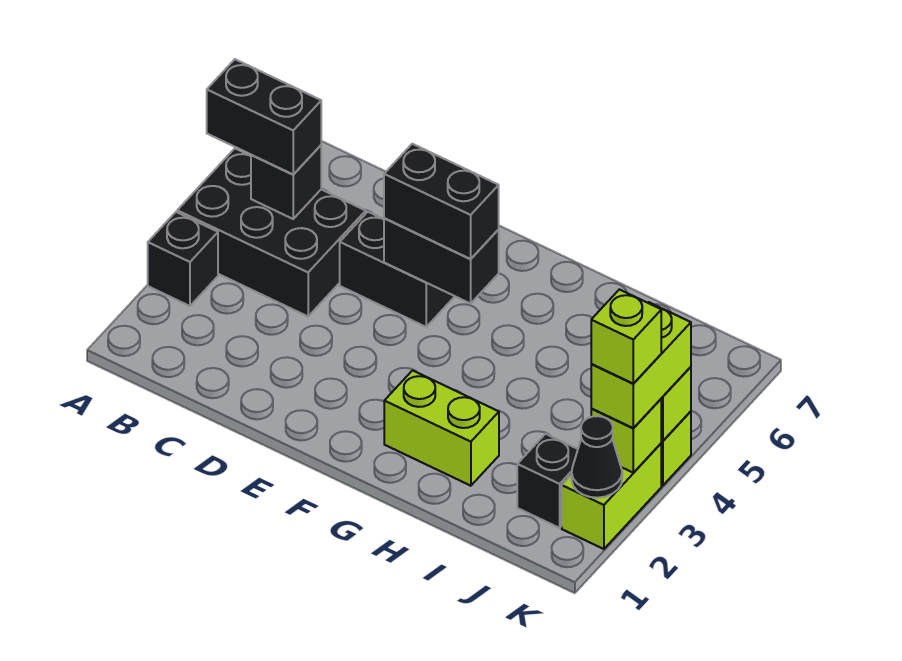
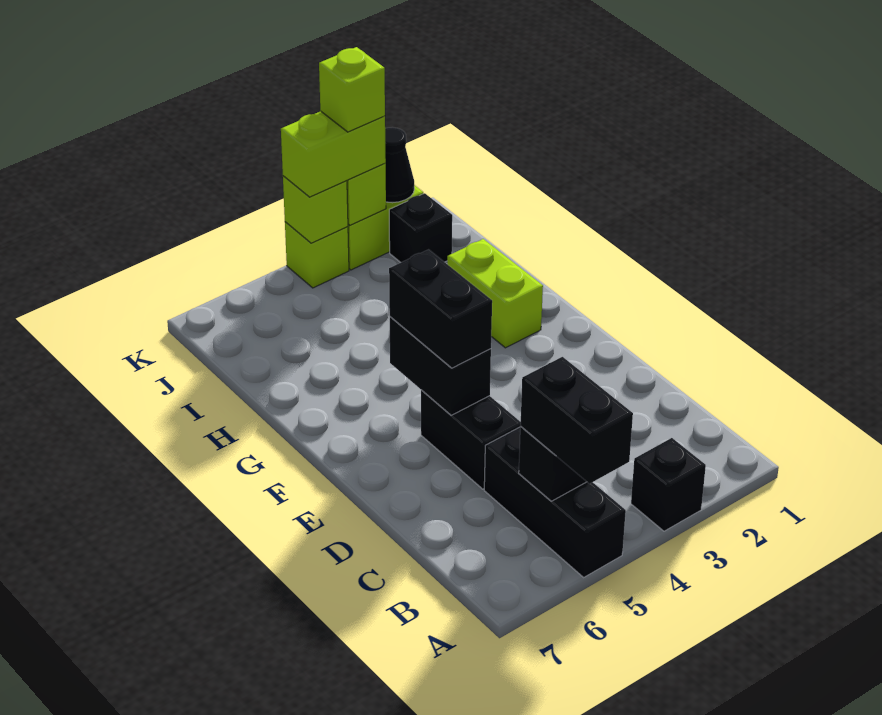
black brick A4:C5 level 1 -> black brick A5:C5 level 1

